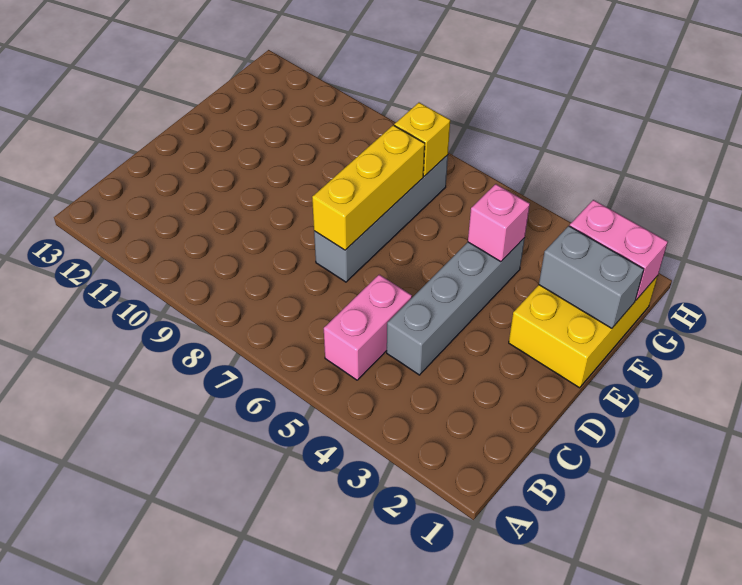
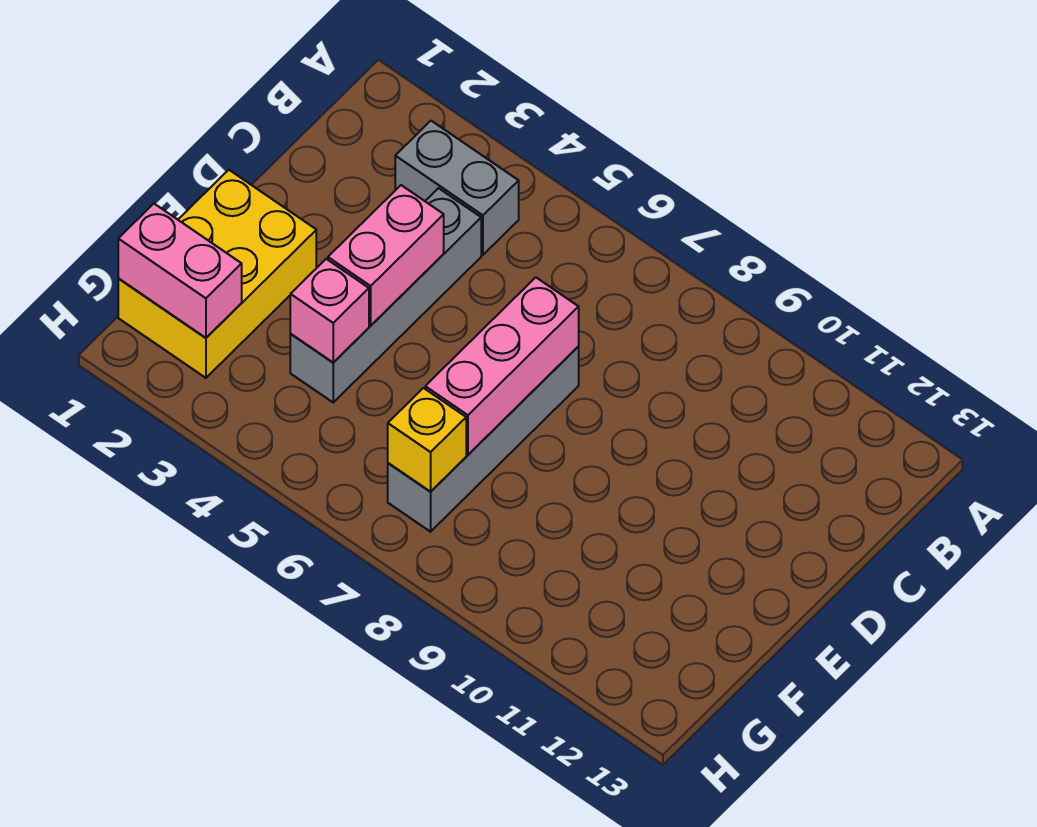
pink brick B5:C5 level 1 -> pink brick D4:E4 level 2
yellow brick D7:F7 level 2 -> pink brick D7:F7 level 2
grey brick F1:F2 level 2 -> grey brick B3:B4 level 1

